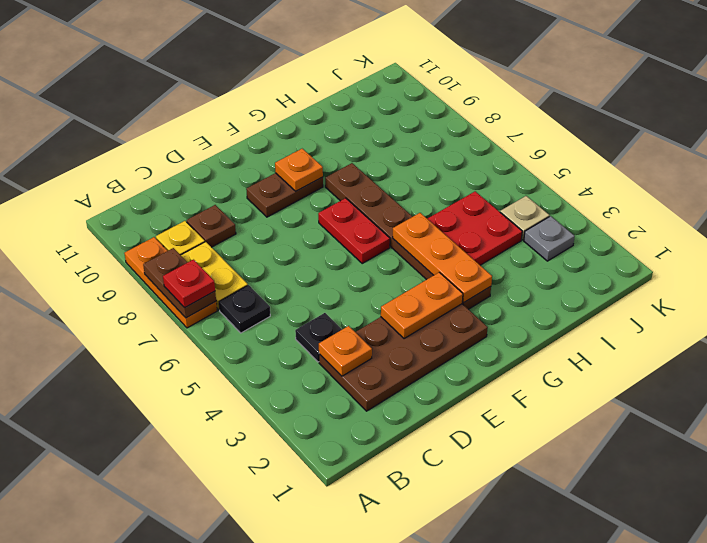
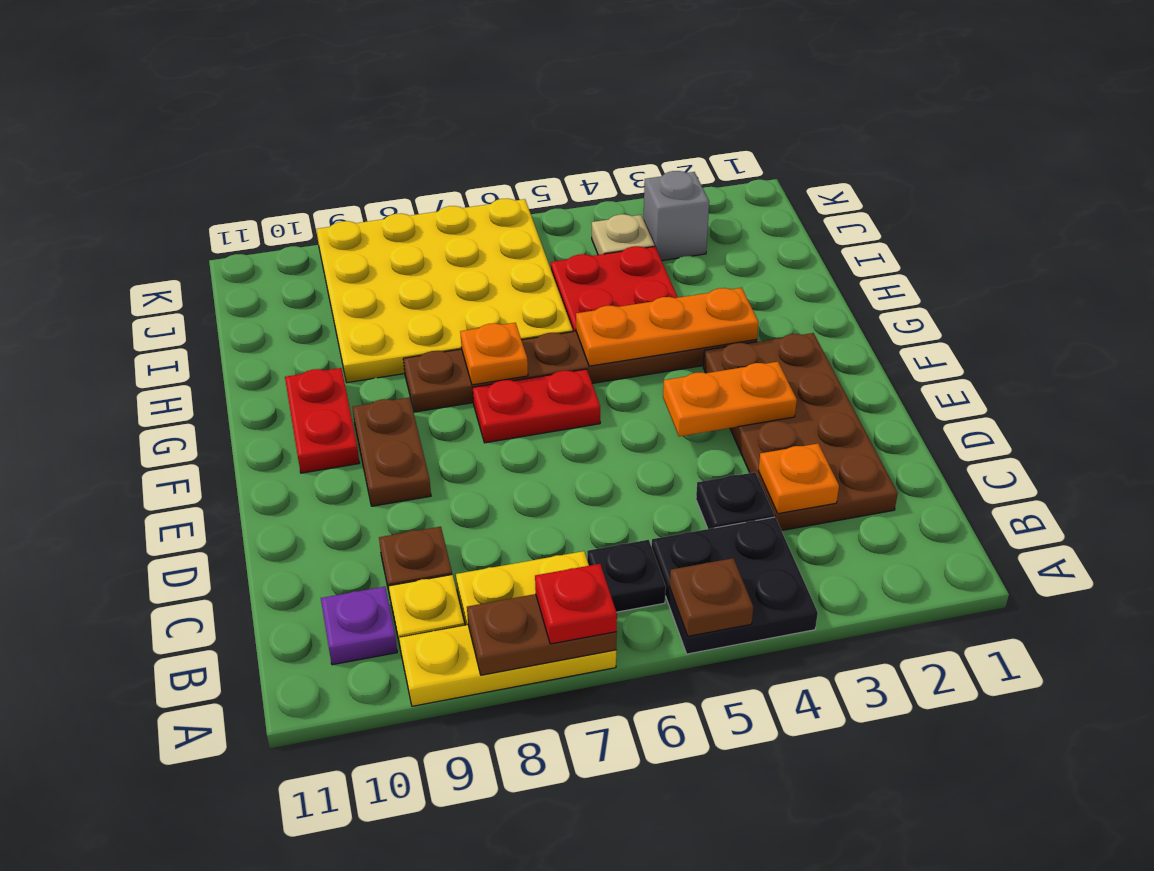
none -> black plate A4:B5 level 1
none -> brown plate A5 level 2
orange plate A7:A9 level 1 -> yellow plate A7:A9 level 1
none -> purple plate B10 level 1
orange plate E3:F3 level 2 -> orange plate E3:E4 level 2
orange plate F9 level 2 -> orange plate G7 level 2
none -> red plate F10:G10 level 1
none -> yellow plate H6:K9 level 1
grey plate J3 level 1 -> grey brick J3 level 1

